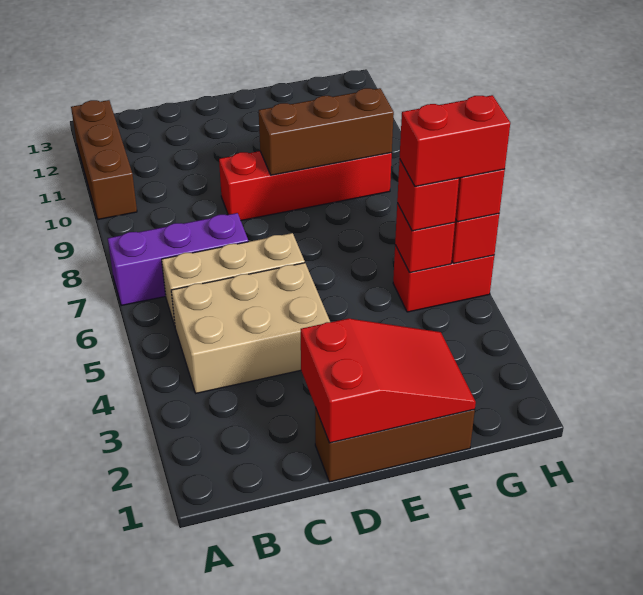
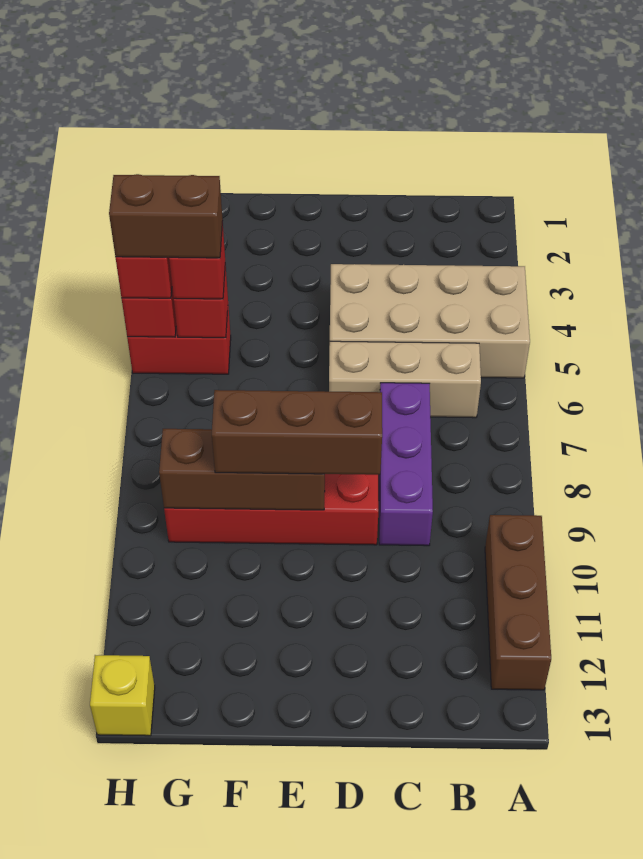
purple brick A7:C7 level 1 -> purple brick C7:C9 level 1
tan brick B4:D5 level 1 -> tan brick A4:D5 level 1
brown brick D1:F1 level 1 -> brown brick D9:F9 level 3
red slope D1:F2 level 2 top D -> none
red brick G5:H5 level 4 -> brown brick G5:H5 level 4
none -> yellow brick H13 level 1

